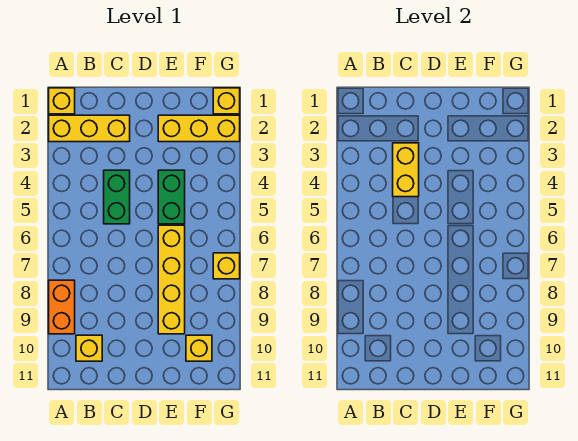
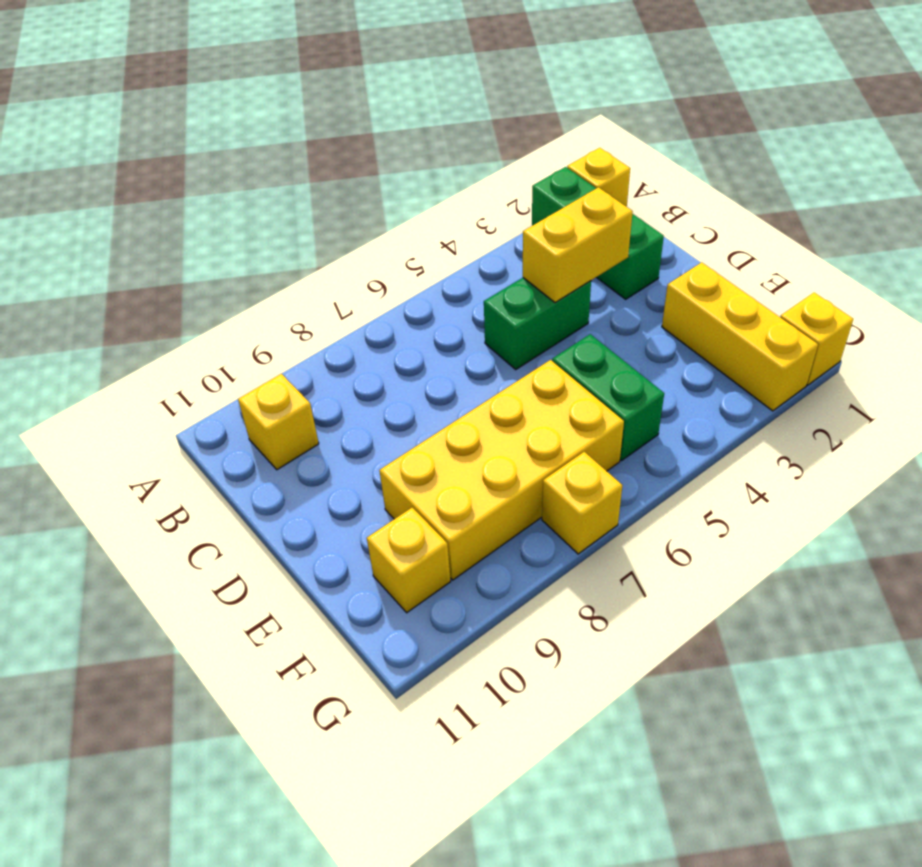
yellow brick A2:C2 level 1 -> green brick A2:C2 level 1
orange brick A8:A9 level 1 -> none
green brick E4:E5 level 1 -> green brick E5:F5 level 1
yellow brick E6:E9 level 1 -> yellow brick E6:F9 level 1

